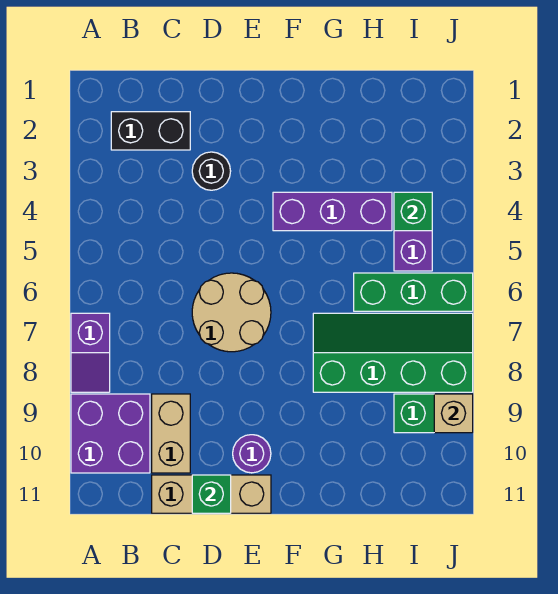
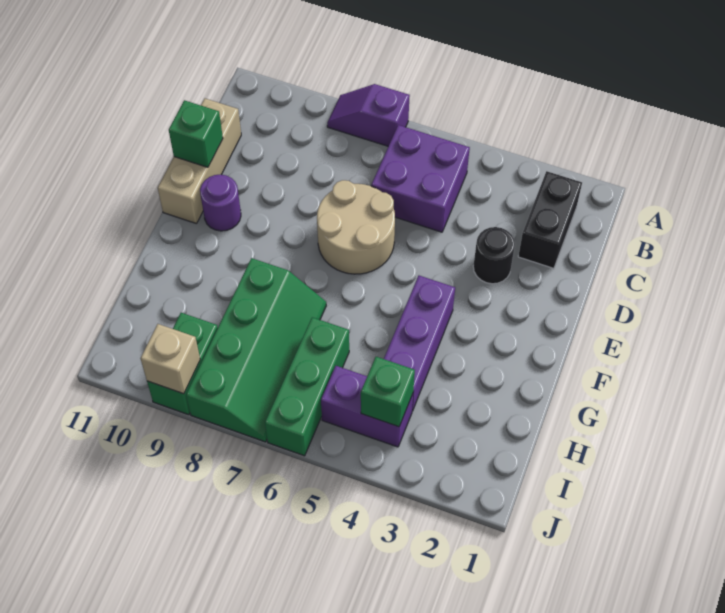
purple brick A9:B10 level 1 -> purple brick B5:C6 level 1
tan brick C9:C10 level 1 -> none

